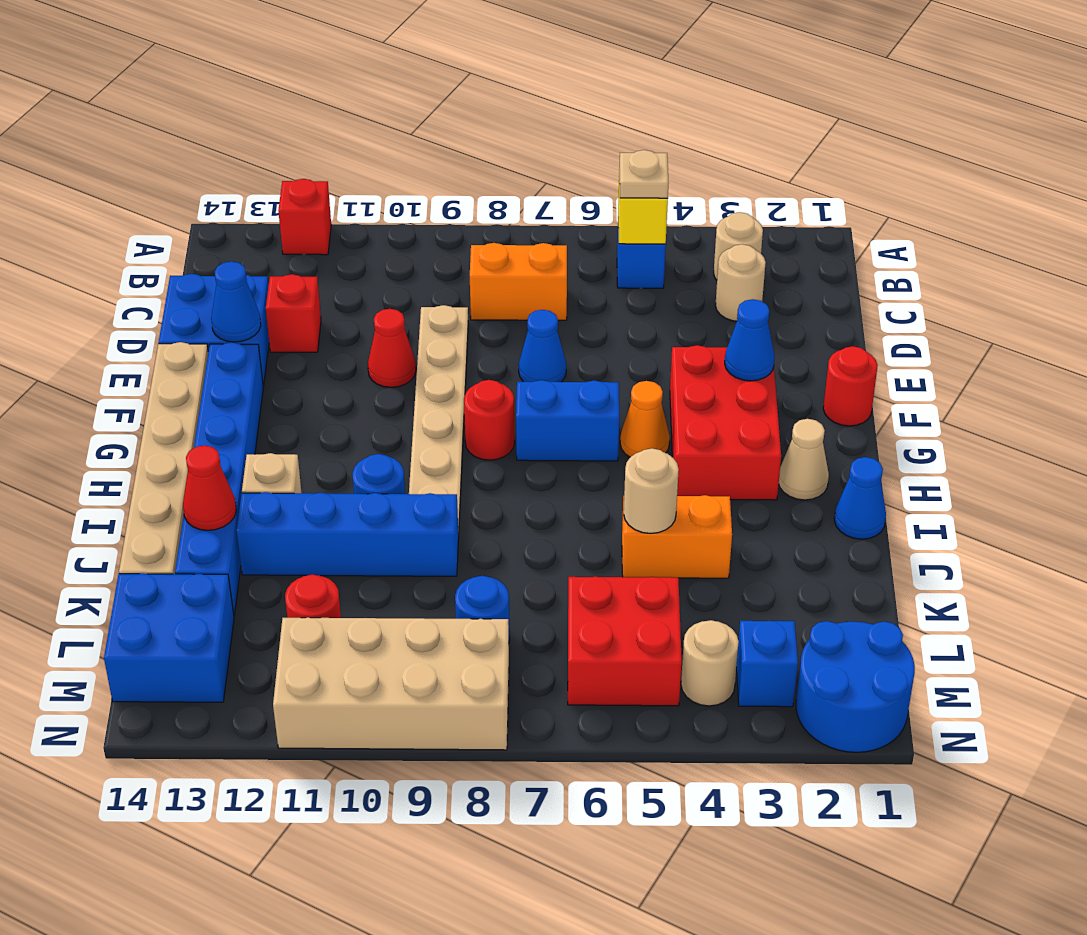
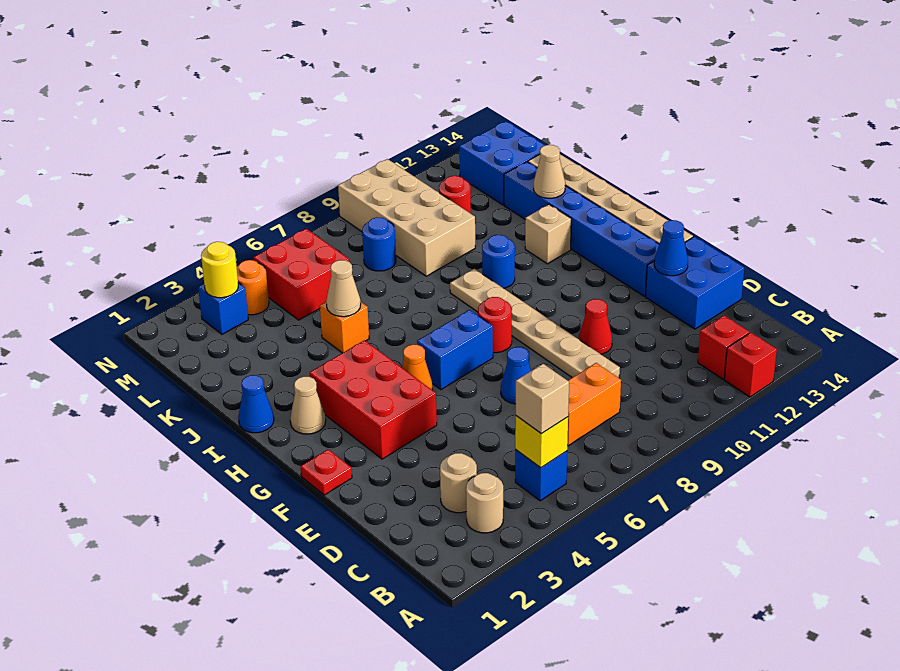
tan plate B5 level 3 -> tan brick B5 level 3
red brick D12 level 1 -> red brick B12 level 1
red round brick F1 level 1 -> red plate F1 level 1
blue cone F3 level 2 -> none
orange brick J4:J5 level 1 -> orange brick J5 level 1
tan round brick J5 level 2 -> tan cone J5 level 2
blue brick J9:J12 level 1 -> none
red cone J13 level 2 -> tan cone J13 level 2
blue round brick M1:N2 level 1 -> none
none -> yellow round brick M3 level 2
tan round brick M4 level 1 -> orange round brick M4 level 1
tan brick M8:N11 level 1 -> tan brick K9:N10 level 1

